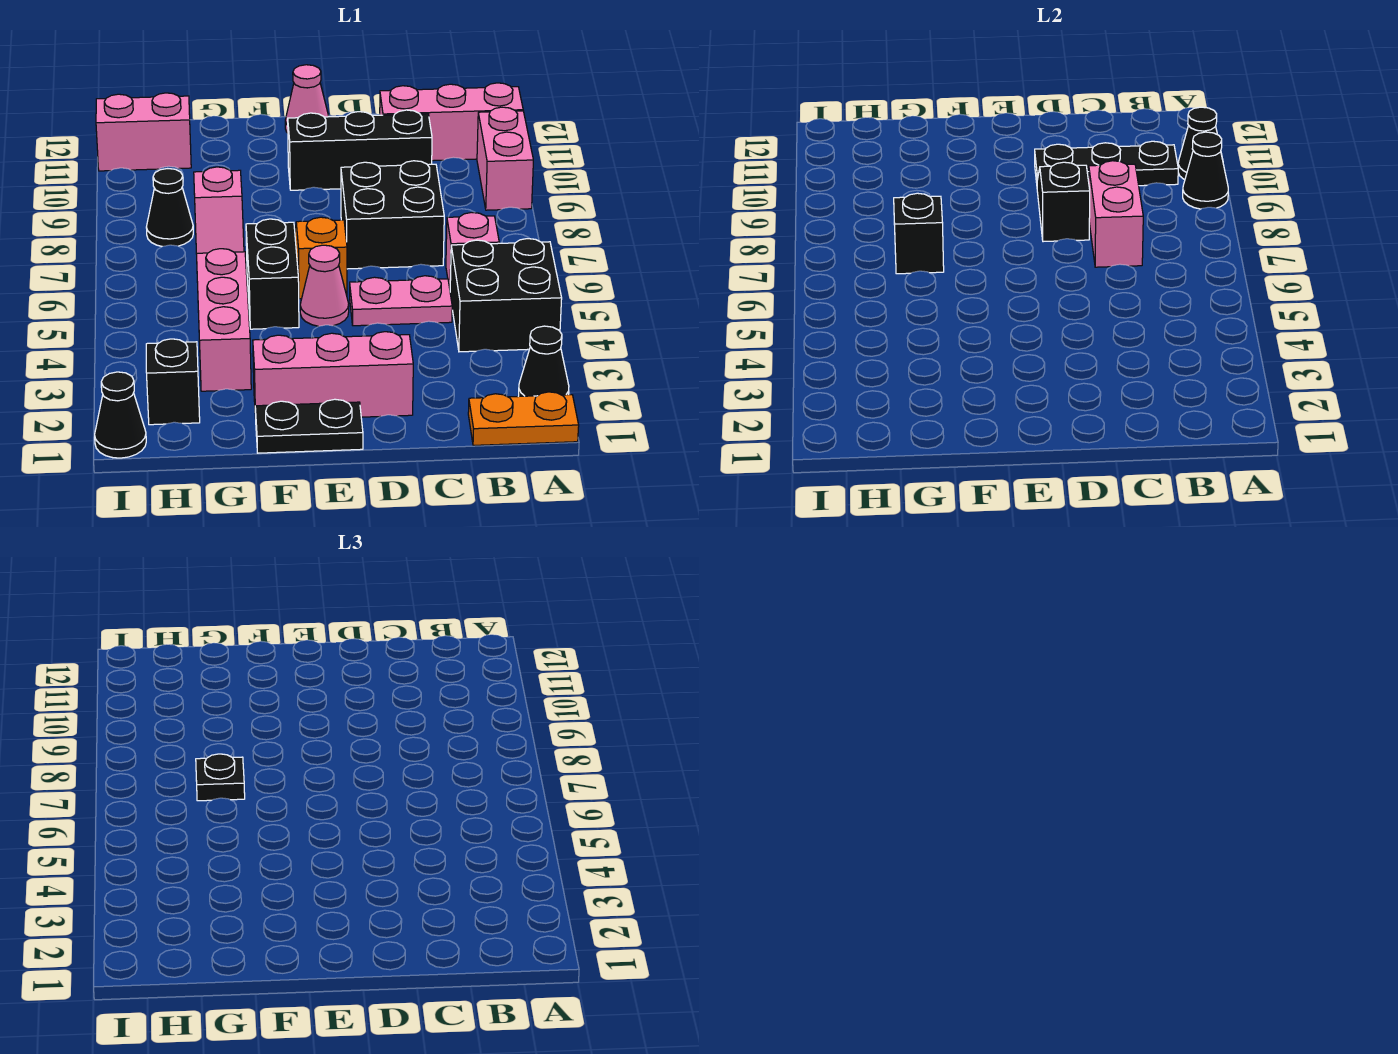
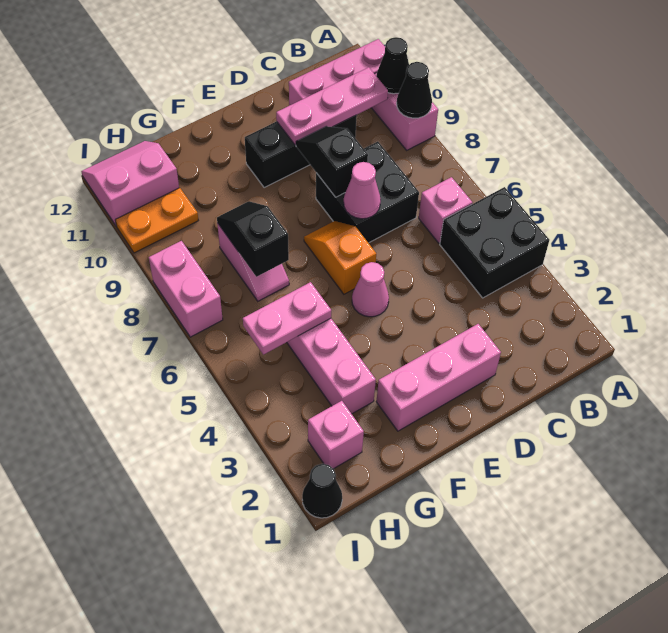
orange plate A1:B1 level 1 -> orange plate H10:I10 level 1
black cone A2 level 1 -> none
black plate B10:D10 level 2 -> pink plate B10:D10 level 2
pink plate C5:D5 level 1 -> pink plate G5:H5 level 2
pink brick C7:C8 level 2 -> pink brick I7:I8 level 1
black plate E1:F1 level 1 -> none
pink cone E12 level 1 -> pink cone D7 level 2
black brick F5:F6 level 1 -> none
black plate G7 level 3 -> none
black brick H2 level 1 -> pink brick H2 level 1
black cone H8 level 1 -> none

